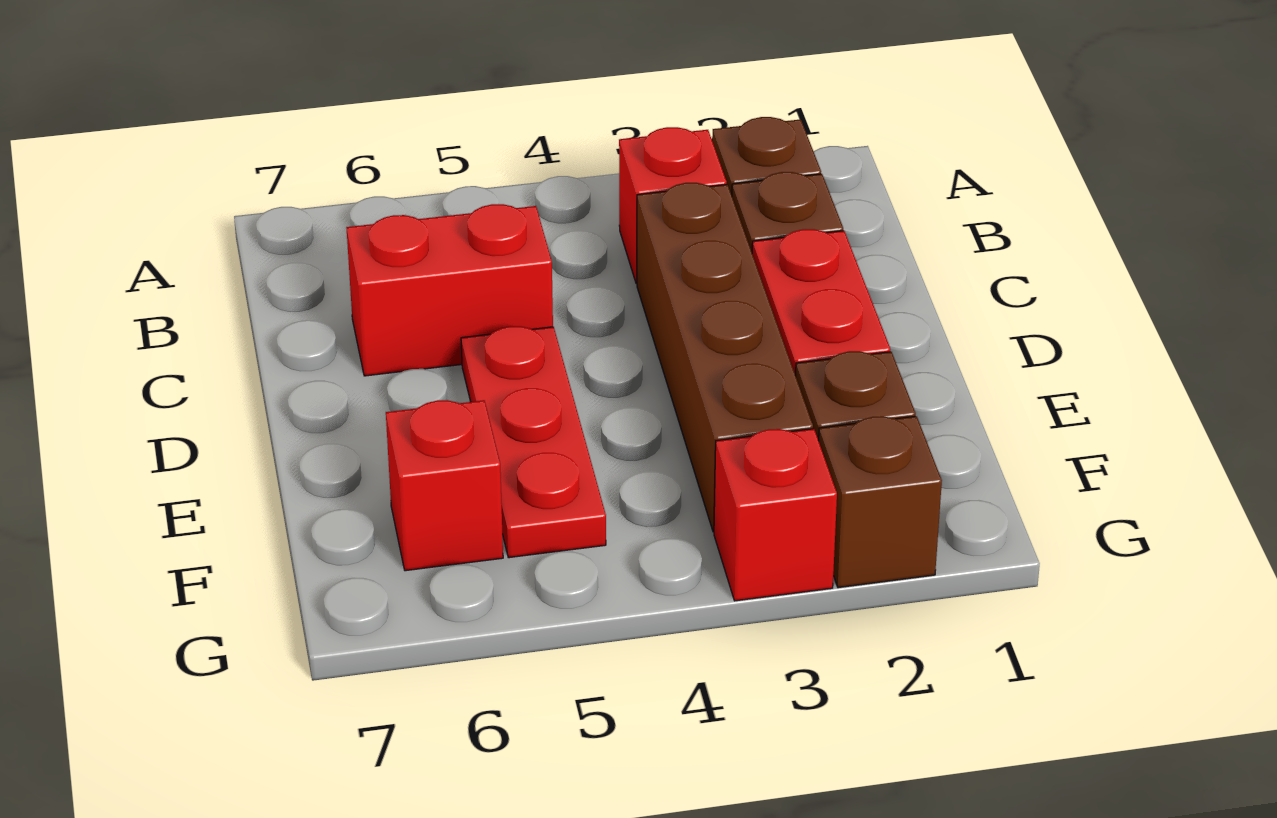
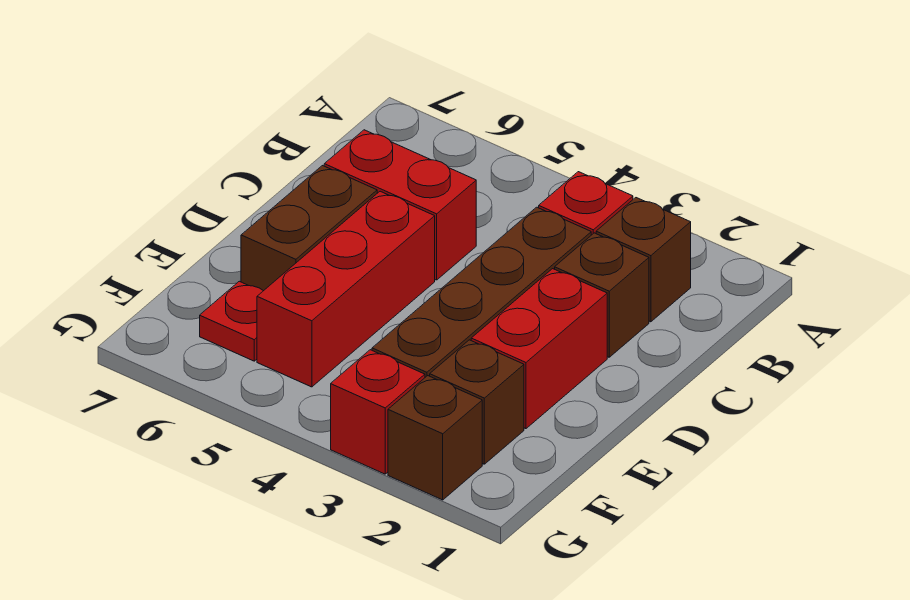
red plate D5:F5 level 1 -> red brick D5:F5 level 1
none -> brown brick D6:E6 level 1
red brick F6 level 1 -> red plate F6 level 1

